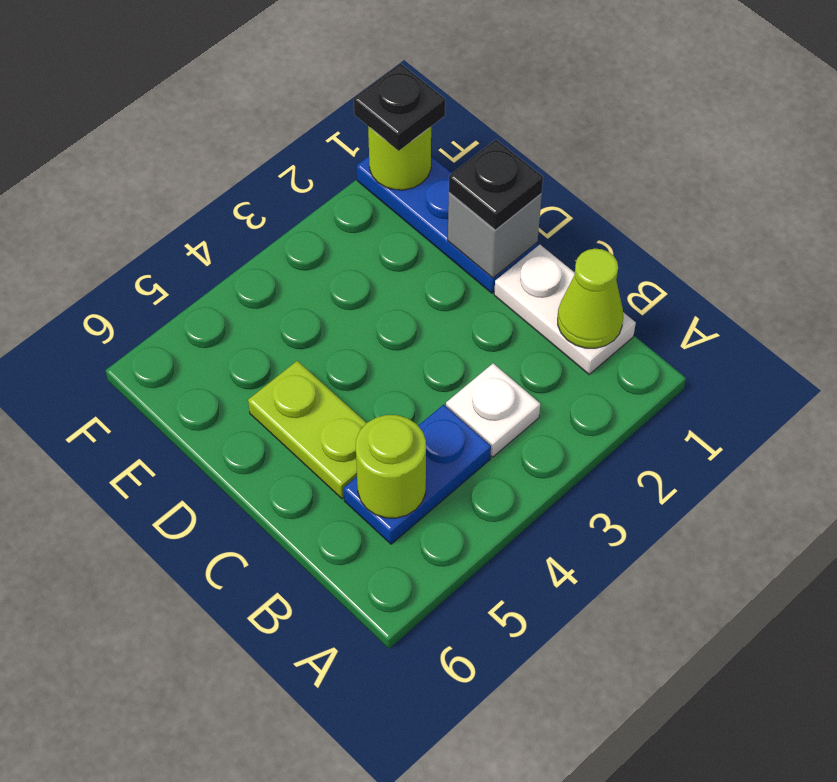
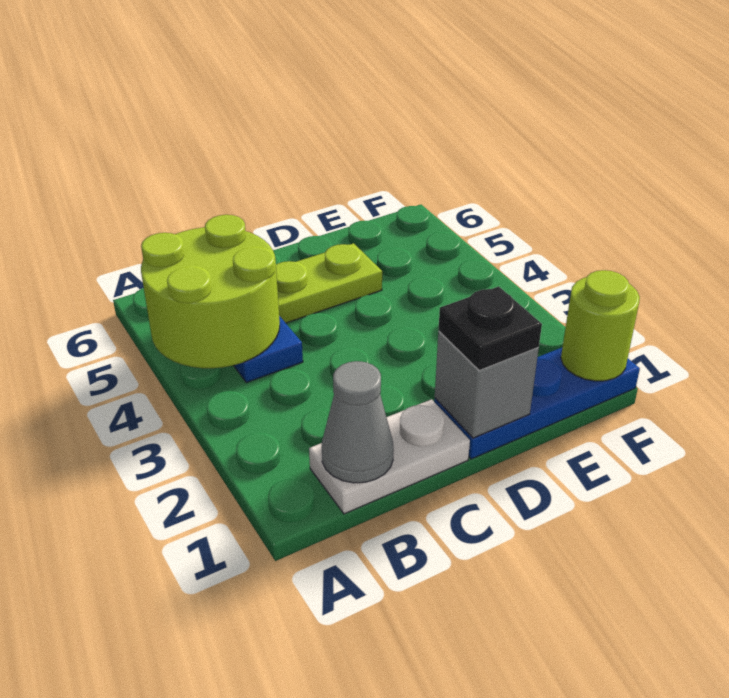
lime cone B1 level 2 -> grey cone B1 level 2
white plate B3 level 1 -> none
lime round brick B5 level 2 -> lime round brick A4:B5 level 2
black plate F1 level 3 -> none

